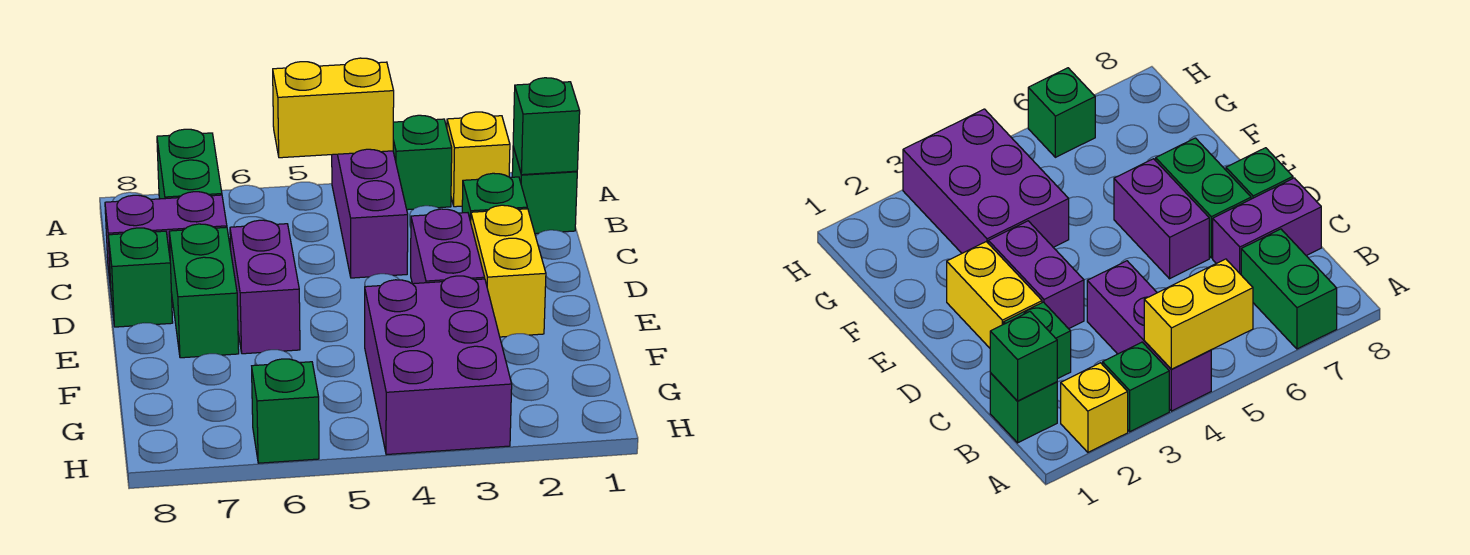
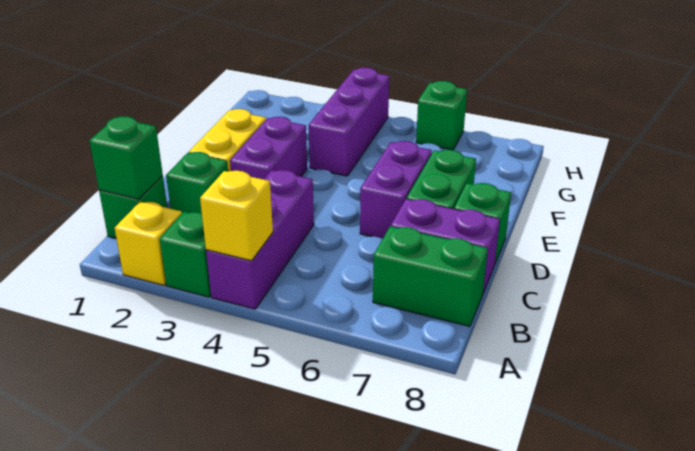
yellow brick A4:A5 level 2 -> yellow brick A4 level 2
green brick A7:B7 level 1 -> green brick B7:B8 level 1
purple brick F3:H4 level 1 -> purple brick F4:H4 level 1

